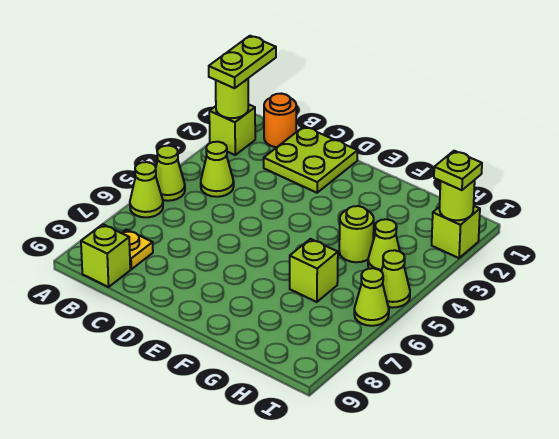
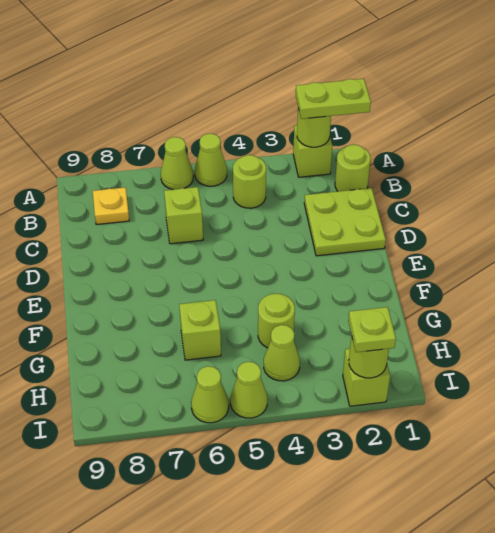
orange round brick B1 level 1 -> lime round brick B1 level 1
lime cone B4 level 1 -> lime round brick B4 level 1
lime brick B9 level 1 -> lime brick C6 level 1

